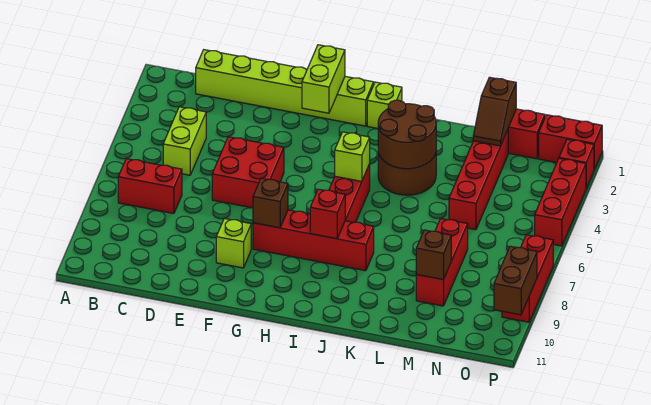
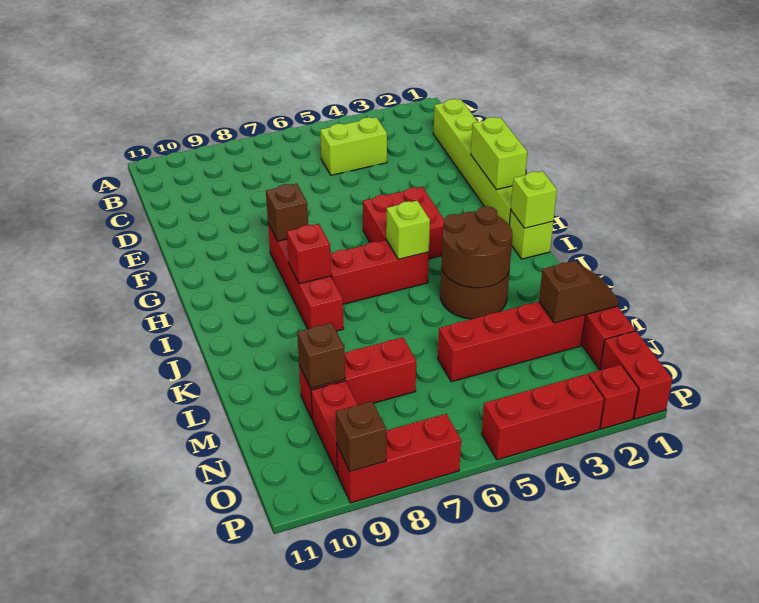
red brick B7:C7 level 1 -> red brick N9:O9 level 1
red brick E5:F6 level 1 -> red brick G4:H5 level 1
lime brick F9 level 1 -> lime brick I1 level 2
lime brick G1:G2 level 2 -> lime brick F1:G1 level 2
brown slope M1:M2 level 2 top 1 -> brown slope M1:M2 level 2 top 2
brown brick P9:P10 level 2 -> brown brick P9 level 2

